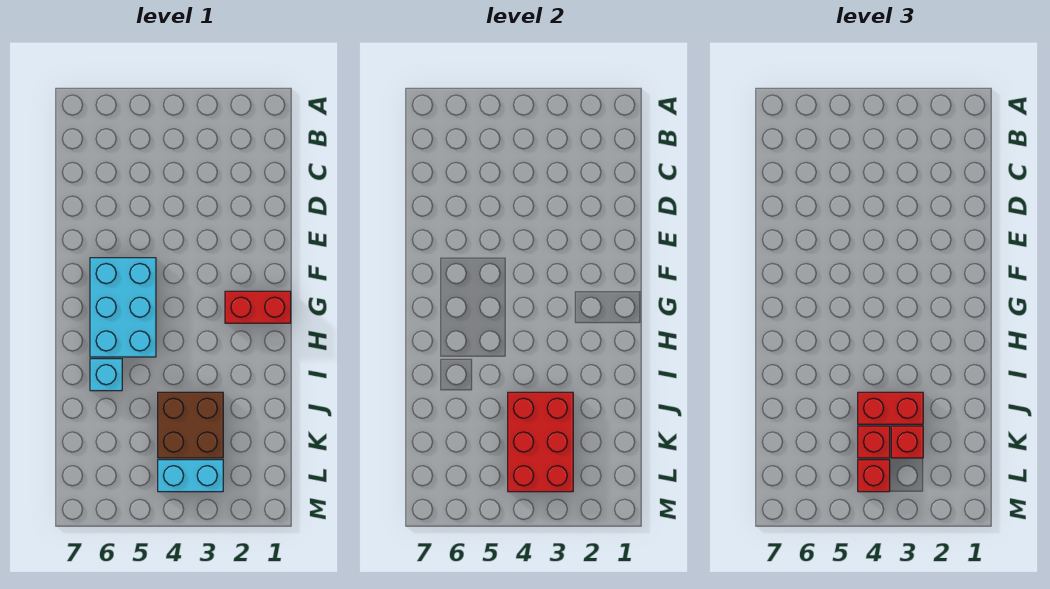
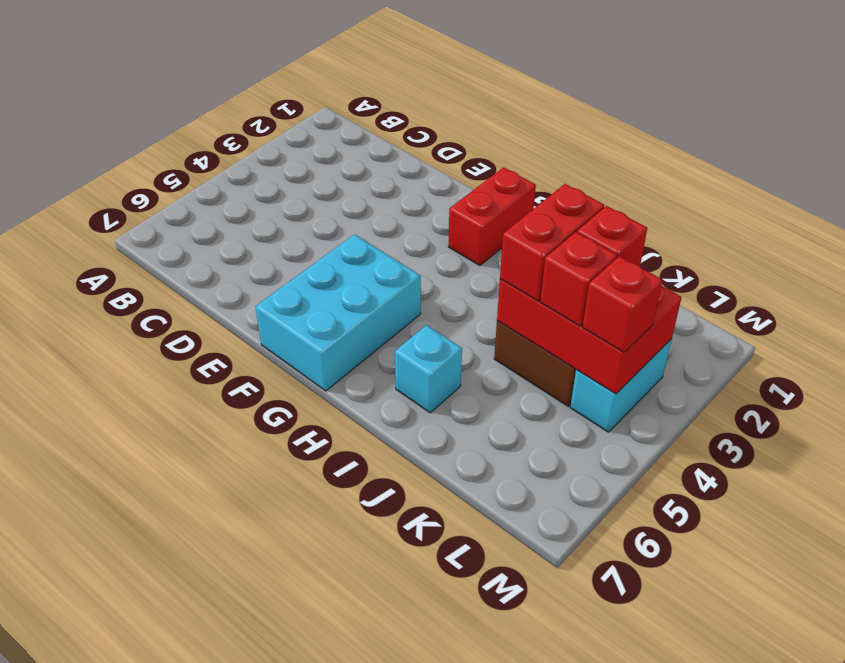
cyan brick F5:H6 level 1 -> cyan brick F5:G7 level 1

